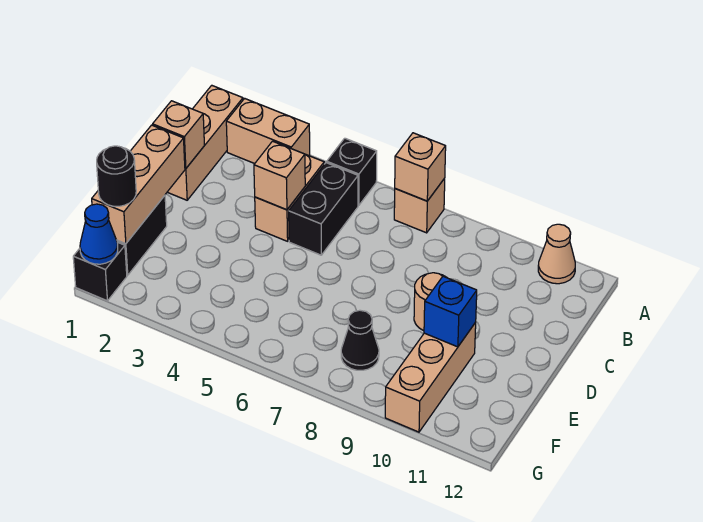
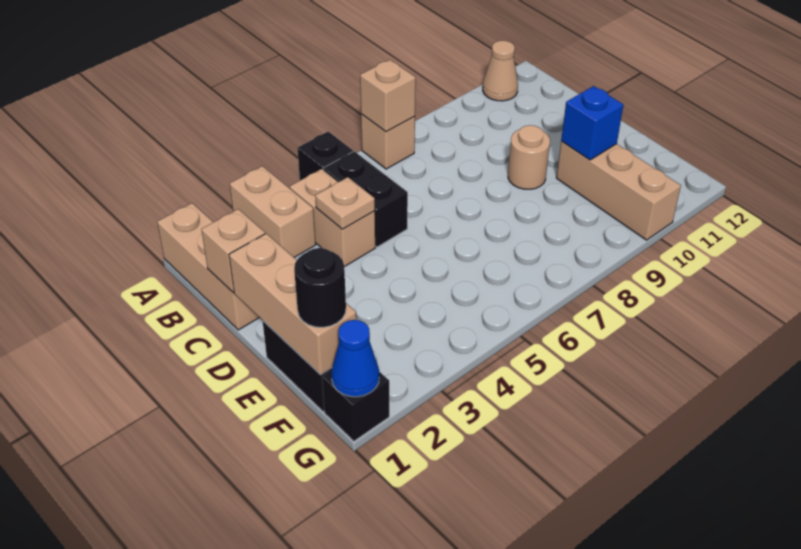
tan brick A2:A3 level 1 -> tan brick A3:B3 level 1
tan brick C4 level 2 -> tan plate C4 level 2
black cone F8 level 1 -> none

